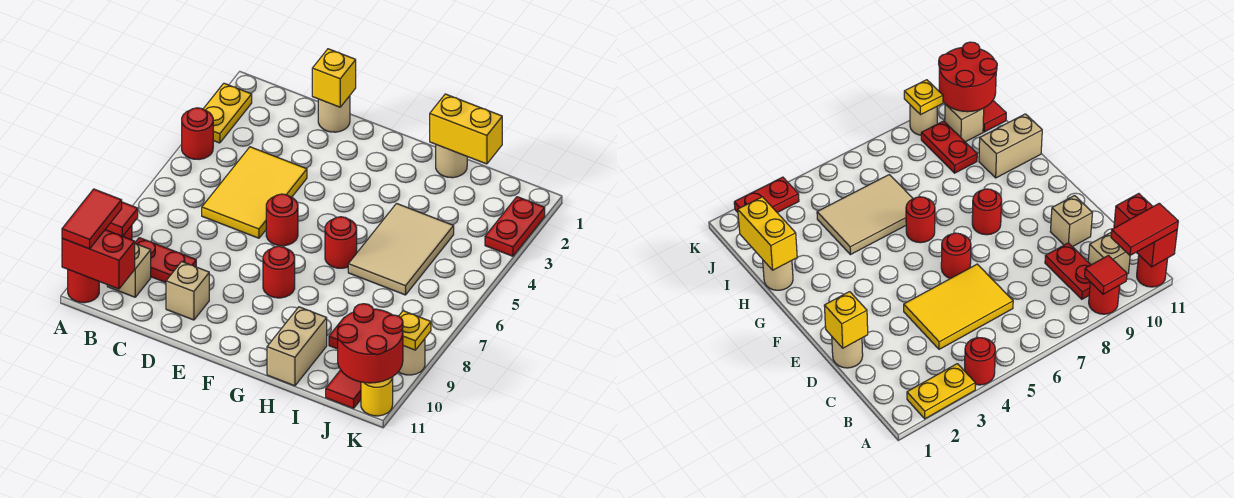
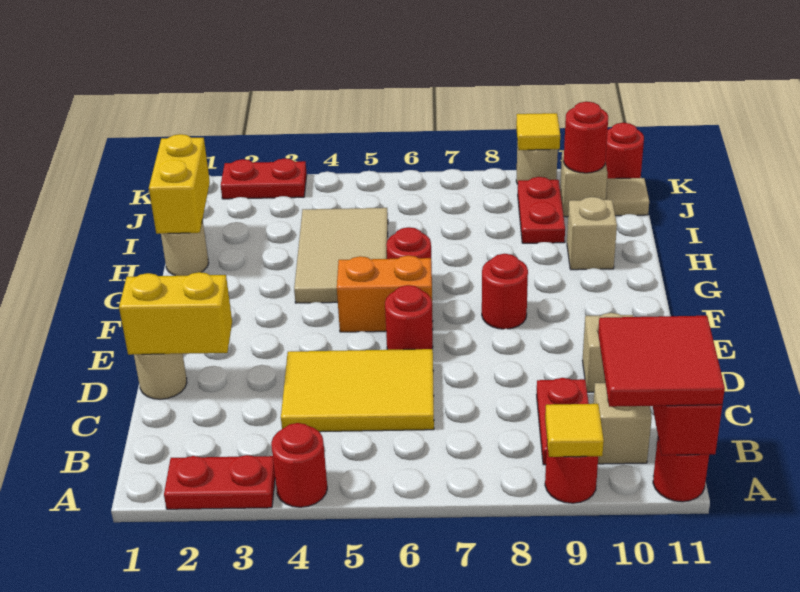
yellow plate A2:A3 level 1 -> red plate A2:A3 level 1
red tile A9 level 2 -> yellow tile A9 level 2
red tile A10:A11 level 3 -> red tile A10:B11 level 3
yellow brick D1 level 2 -> yellow brick D1:D2 level 2
none -> orange brick F5:F6 level 1
tan tile H4:I6 level 1 -> tan tile G4:I5 level 1
tan brick H10:H11 level 1 -> tan brick H10 level 1
red round brick J10:K11 level 2 -> red round brick J10 level 2
red tile J11 level 1 -> tan tile J11 level 1
yellow plate K9 level 2 -> yellow tile K9 level 2
yellow round brick K11 level 1 -> red round brick K11 level 1

